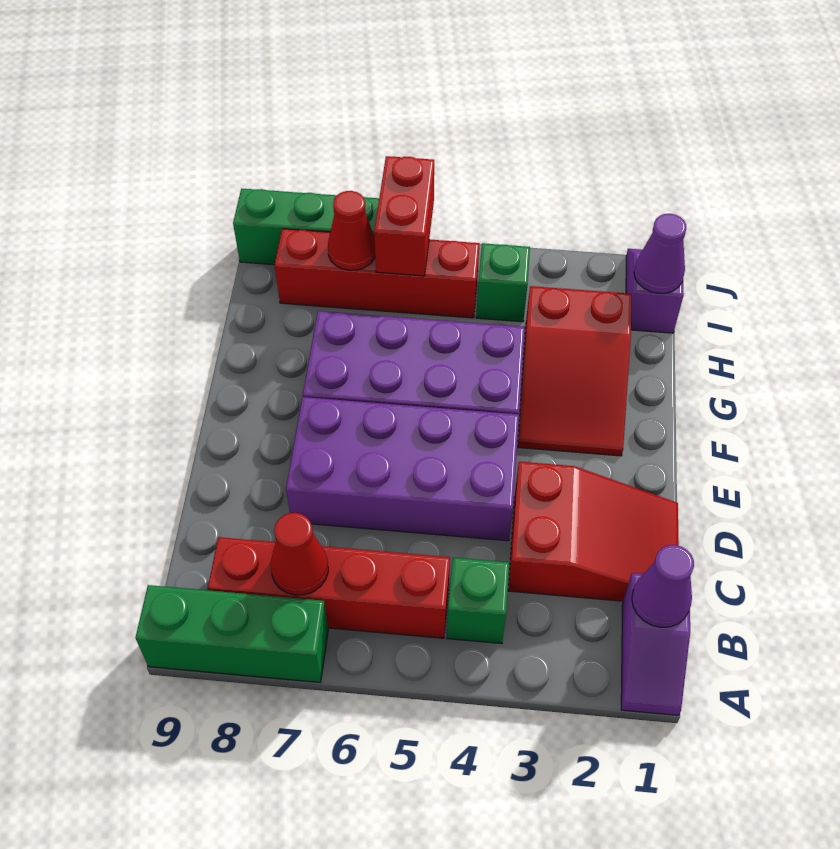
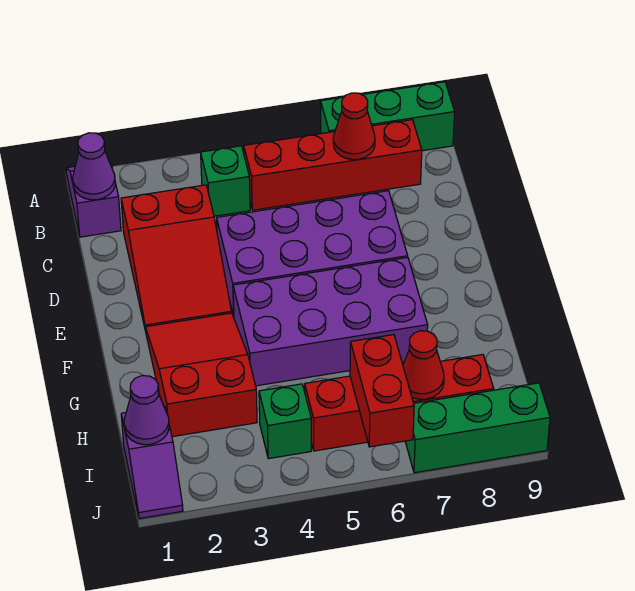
red slope C1:D3 level 1 top 3 -> red slope C2:E3 level 1 top C

